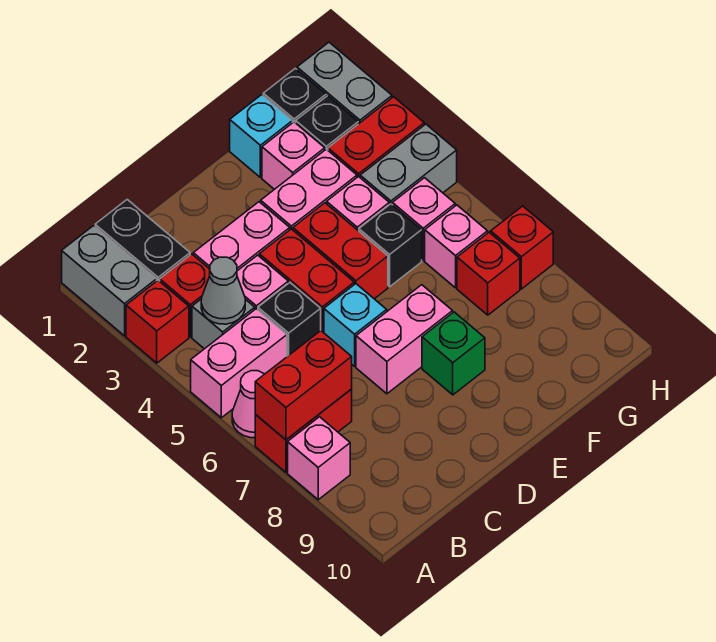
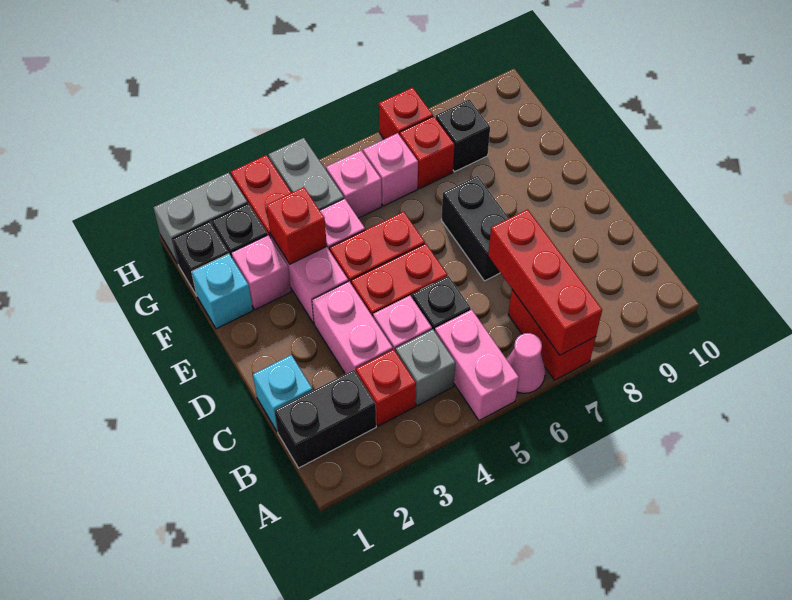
grey brick A1:A2 level 1 -> none
red brick A3 level 1 -> red brick F3 level 2
red brick A7:B7 level 2 -> red brick A7:C7 level 2
pink brick A8 level 1 -> none
grey cone B4 level 2 -> none
cyan brick D6 level 1 -> cyan brick C1 level 1
pink brick D7:E7 level 1 -> black brick D7:E7 level 1
green brick E8 level 1 -> none
black brick F5 level 1 -> black brick G8 level 1

